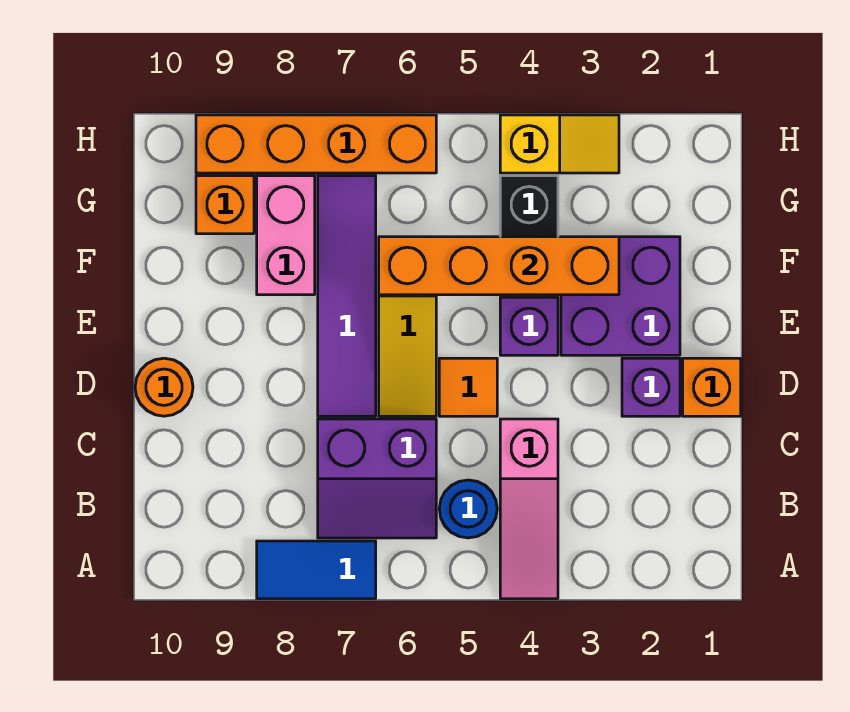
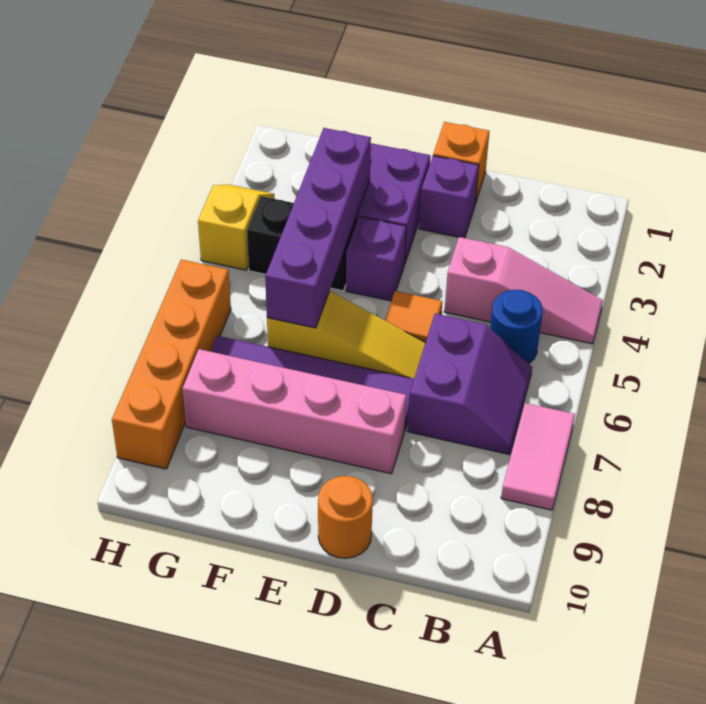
blue tile A7:A8 level 1 -> pink tile A7:A8 level 1
orange brick F3:F6 level 2 -> purple brick F3:F6 level 2
pink brick F8:G8 level 1 -> pink brick D8:G8 level 1
orange brick G9 level 1 -> none

